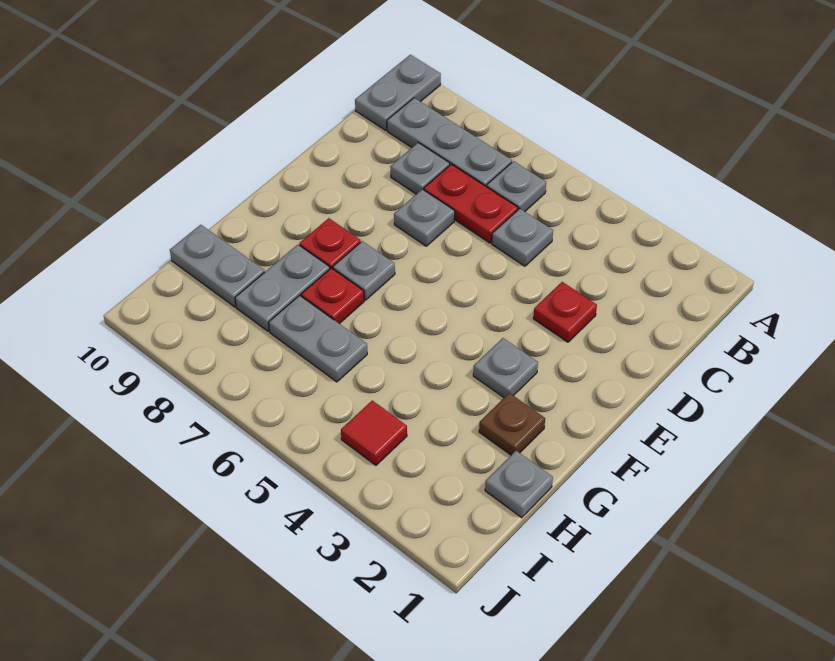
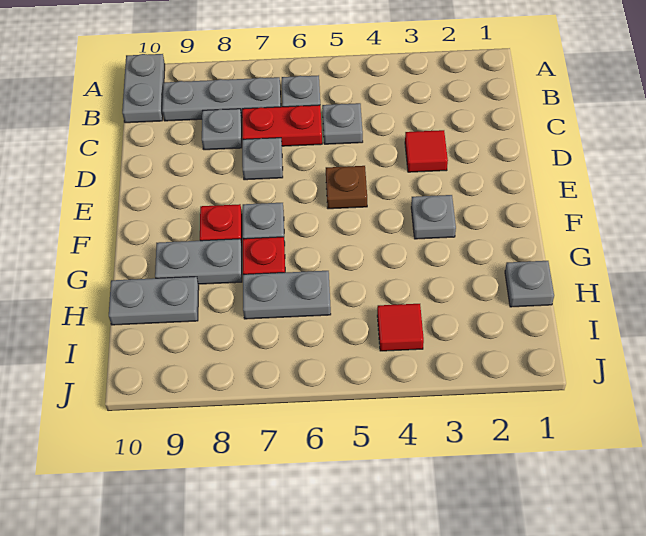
red plate D3 level 1 -> red tile D3 level 1
brown plate G2 level 1 -> brown plate E5 level 1
grey plate G8:H8 level 1 -> grey plate G8:G9 level 1

